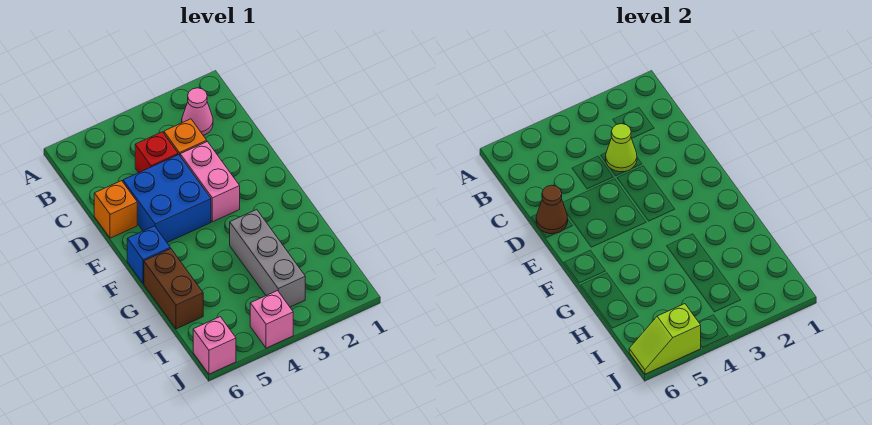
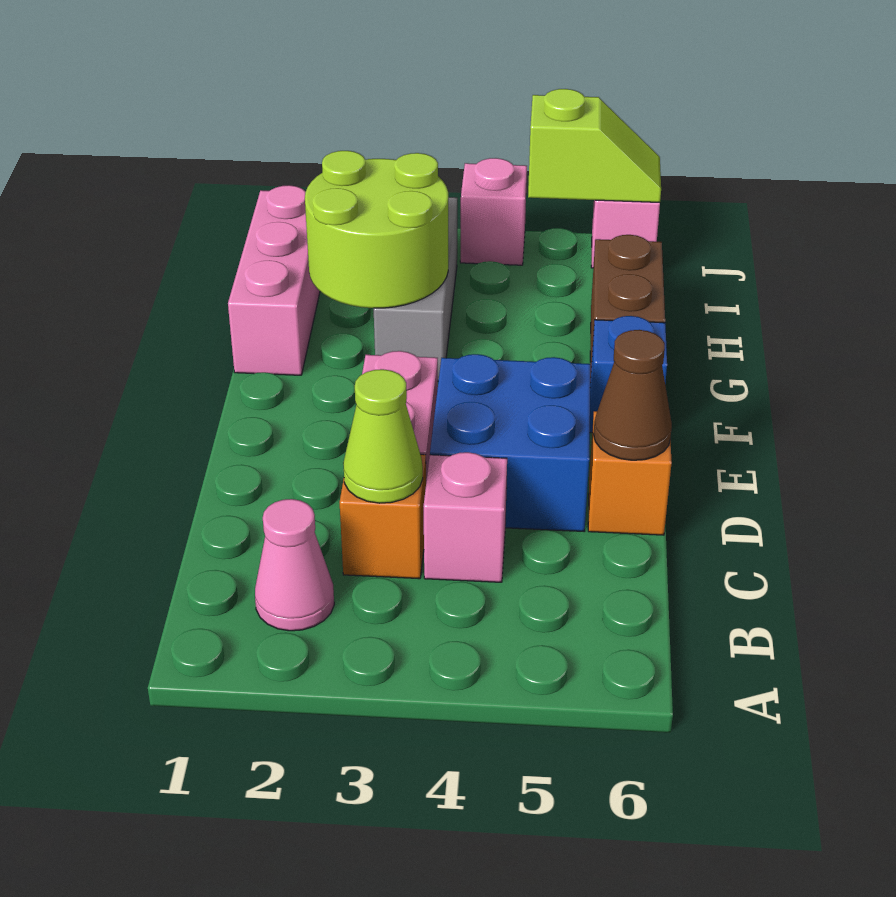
red brick C4 level 1 -> pink brick C4 level 1
none -> pink brick G1:I1 level 1
none -> lime round brick G2:H3 level 2

